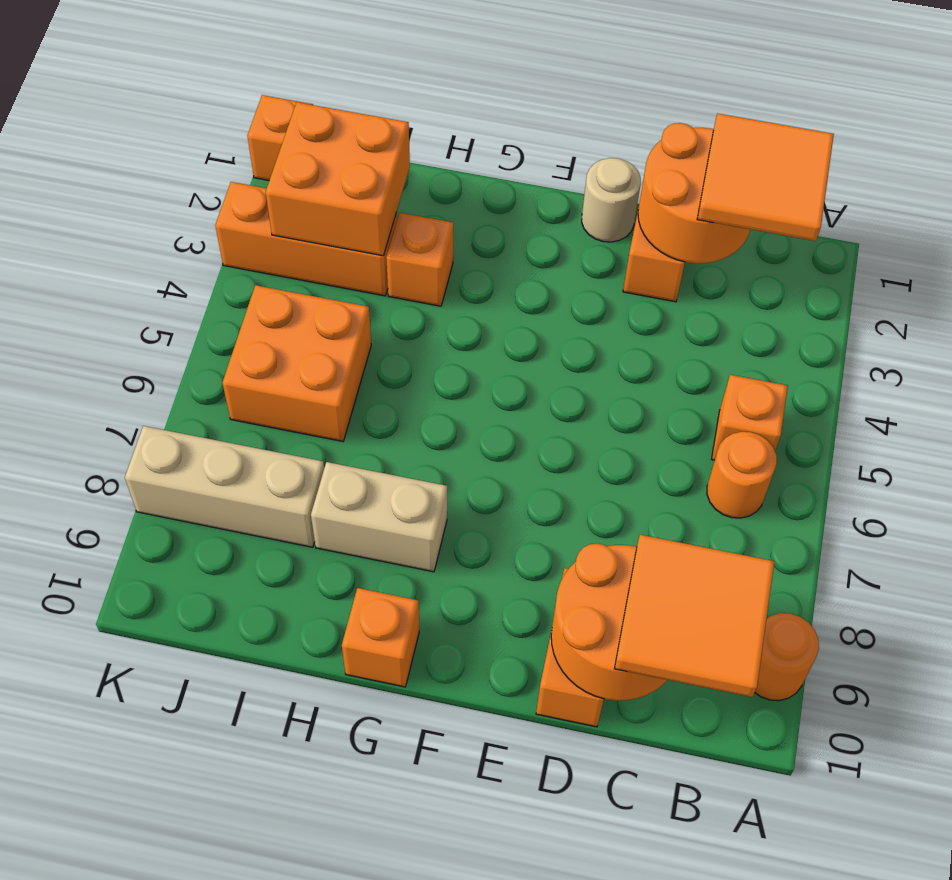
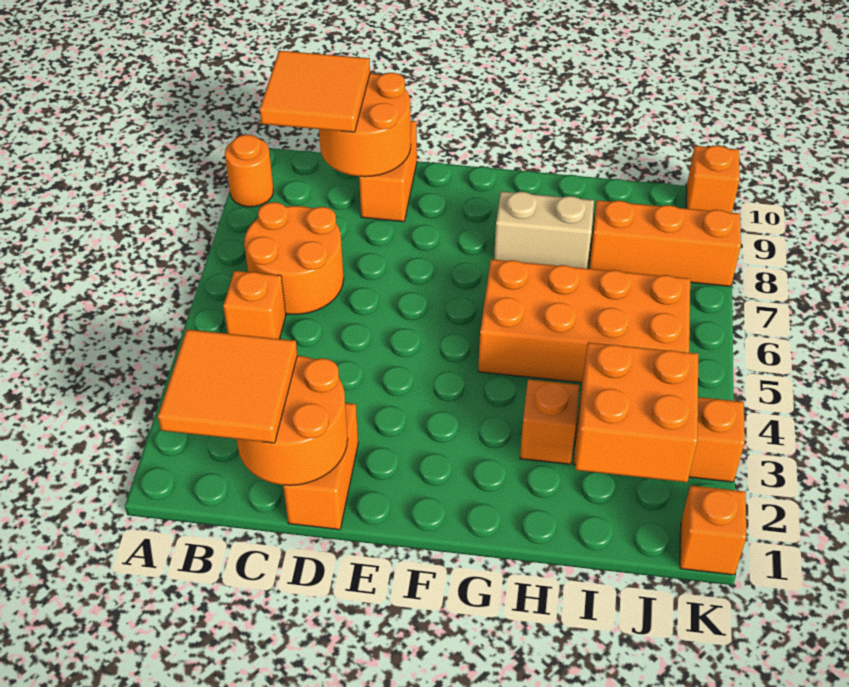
orange round brick B6 level 1 -> orange round brick B6:C7 level 1
tan round brick E1 level 1 -> none
orange brick G10 level 1 -> orange brick K10 level 1
orange brick I5:J6 level 1 -> orange brick G5:J6 level 1
tan brick I8:K8 level 1 -> orange brick I8:K8 level 1

